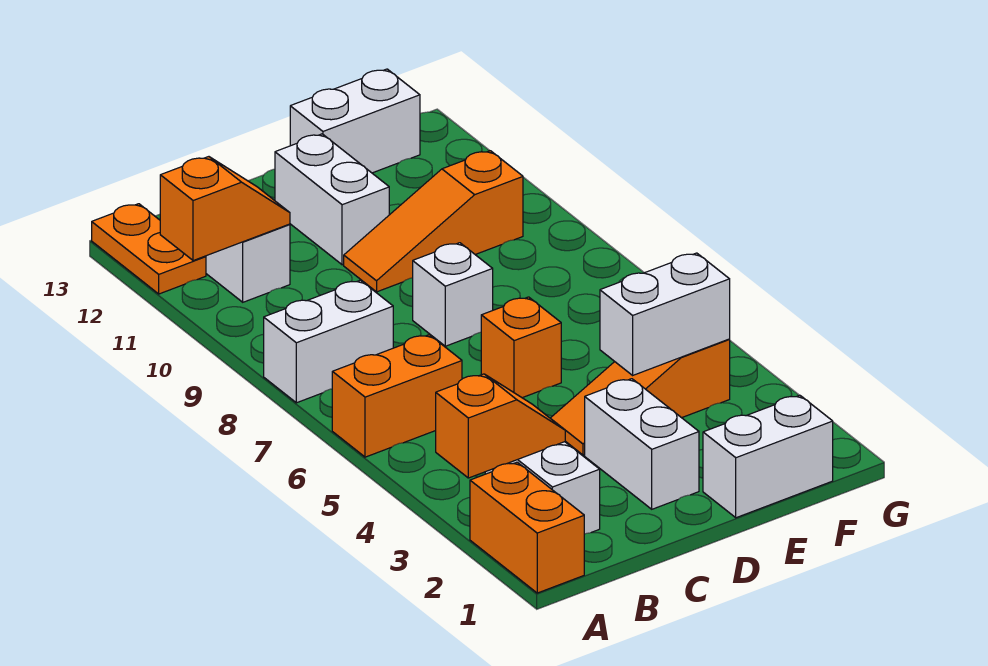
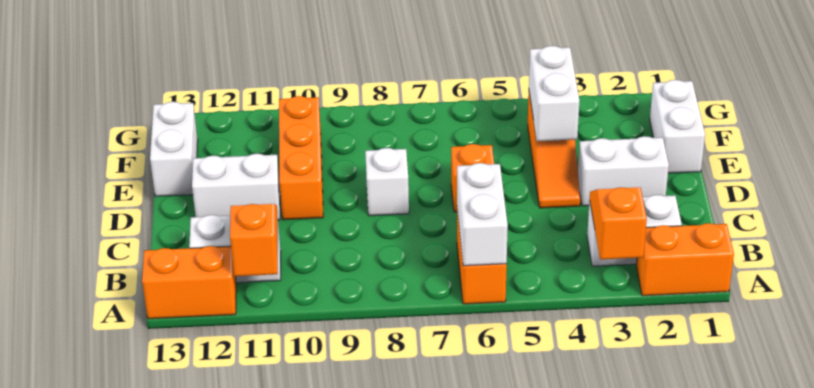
white brick A8:B8 level 1 -> white brick A6:B6 level 2
orange plate A12:A13 level 1 -> orange brick A12:A13 level 1
orange slope D10:F10 level 1 top F -> orange brick D10:F10 level 1

